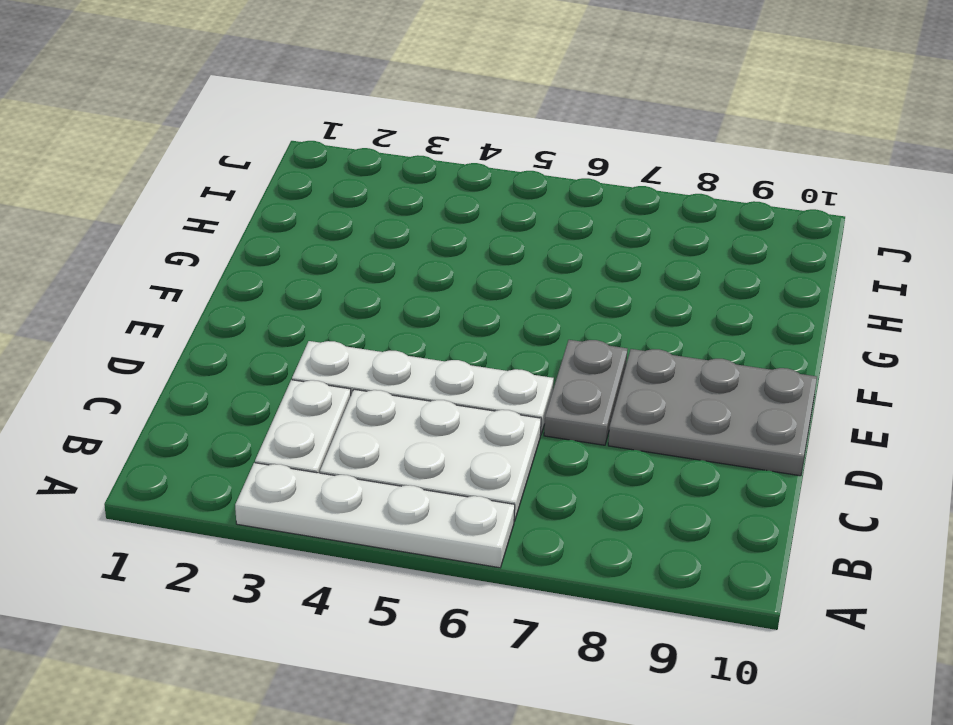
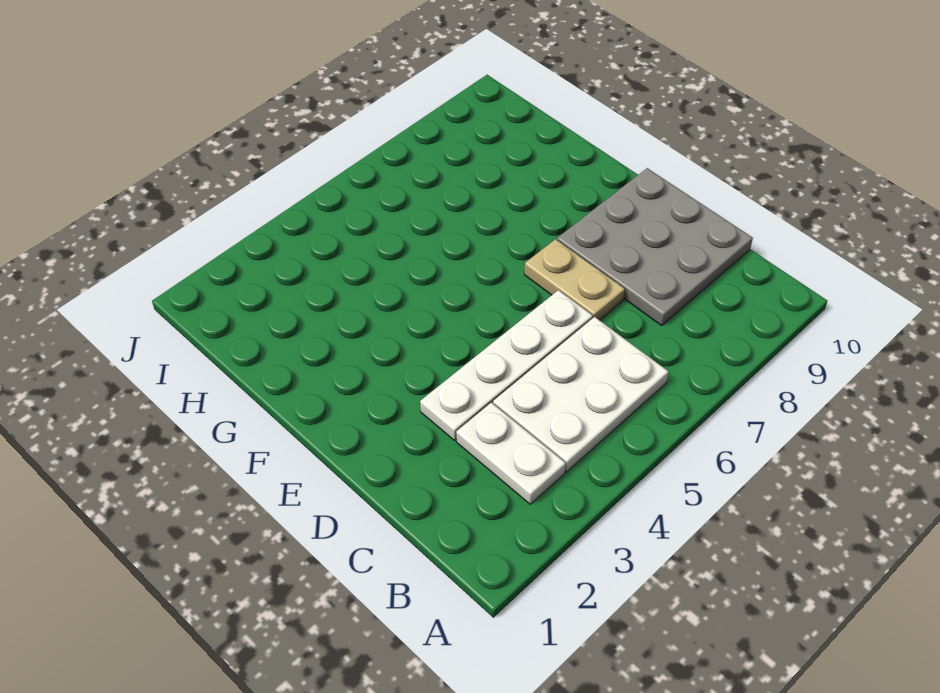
white plate A3:A6 level 1 -> none
grey plate D7:E7 level 1 -> tan plate D7:E7 level 1
grey plate D8:E10 level 1 -> grey plate C8:E10 level 1

